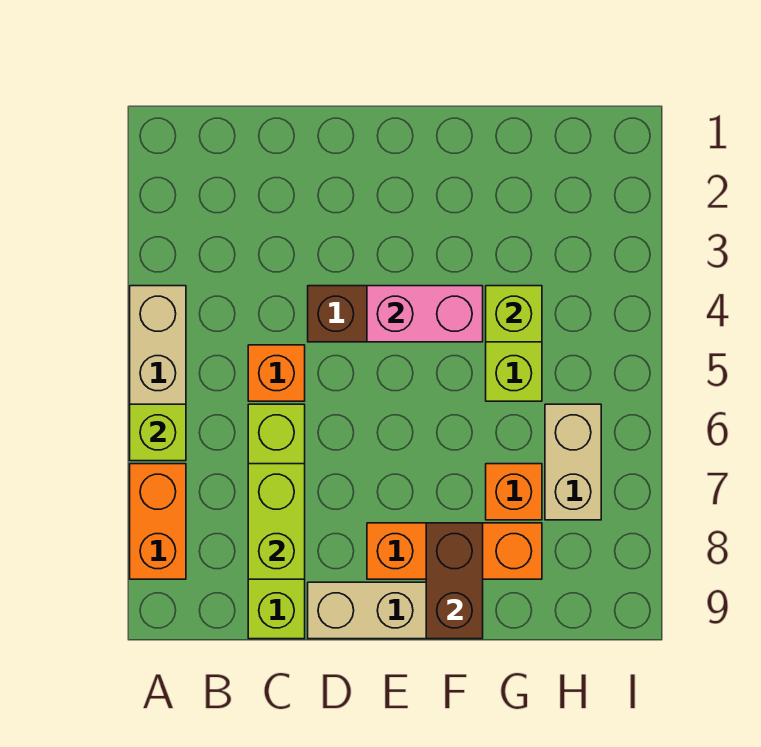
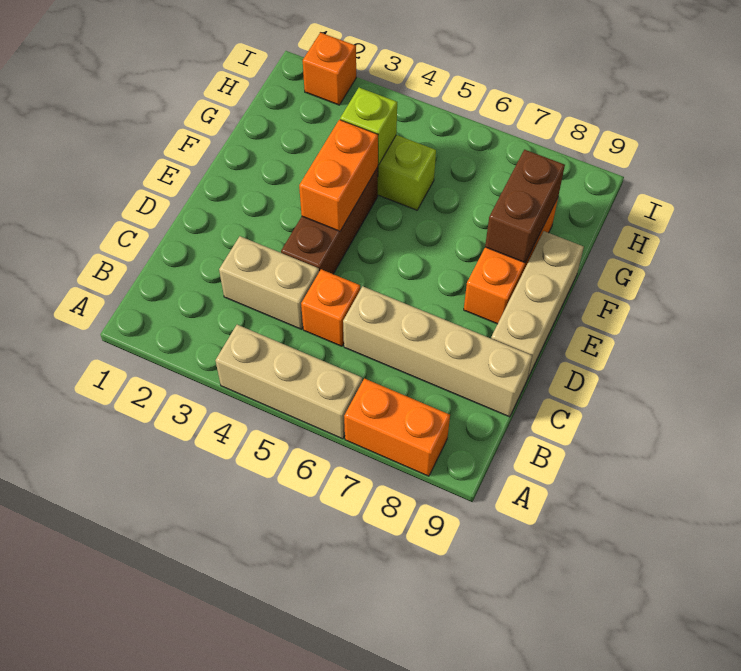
lime brick A6 level 2 -> none
lime brick C6:C9 level 1 -> tan brick C6:C9 level 1
lime brick C7:C8 level 2 -> none
pink brick E4:F4 level 2 -> orange brick E4:F4 level 2
brown brick F8:F9 level 2 -> brown brick F8:G8 level 2
orange brick G7 level 1 -> orange brick I2 level 1
tan brick H6:H7 level 1 -> tan brick C3:C4 level 1

